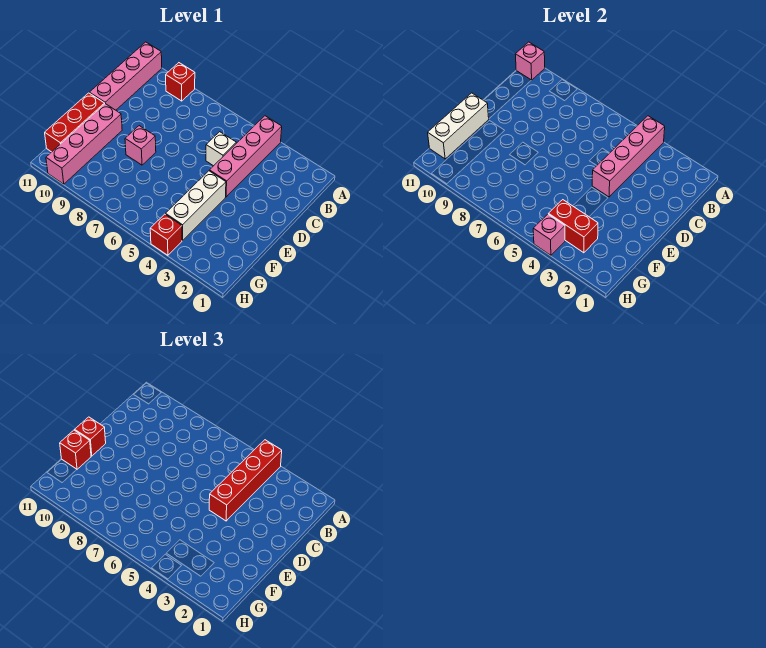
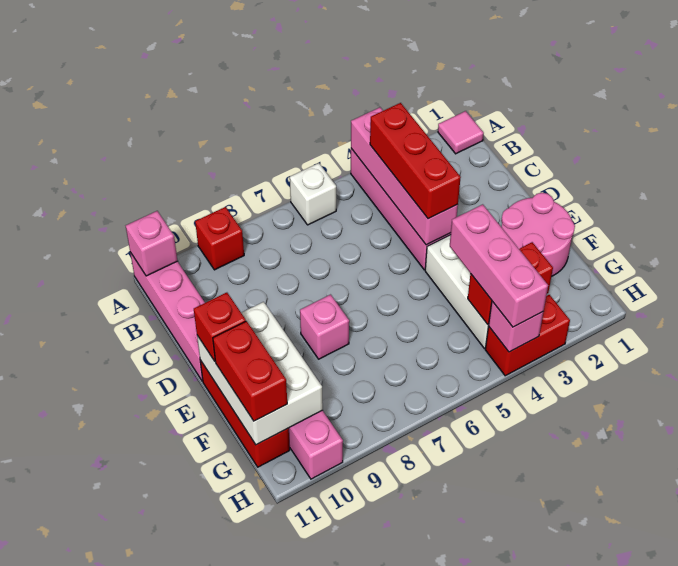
none -> pink tile A1 level 1
red brick A4:D4 level 3 -> red brick B4:D4 level 3
white brick C5 level 1 -> white brick A6 level 1
none -> pink round brick E1:F2 level 1
white brick E11:G11 level 2 -> white brick E10:G11 level 2
none -> pink brick F4:H4 level 3
red brick F11 level 3 -> red brick F11:G11 level 3
red brick H4 level 1 -> red brick H3:H4 level 1

